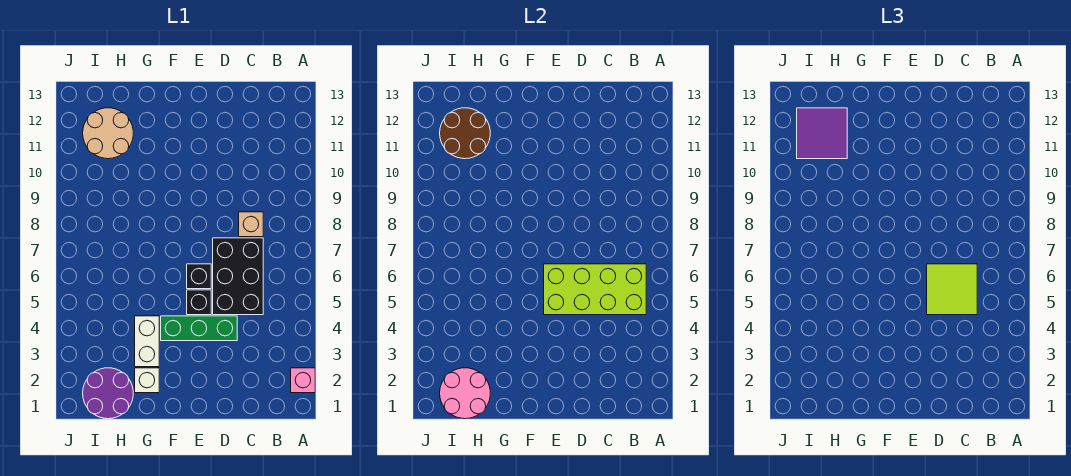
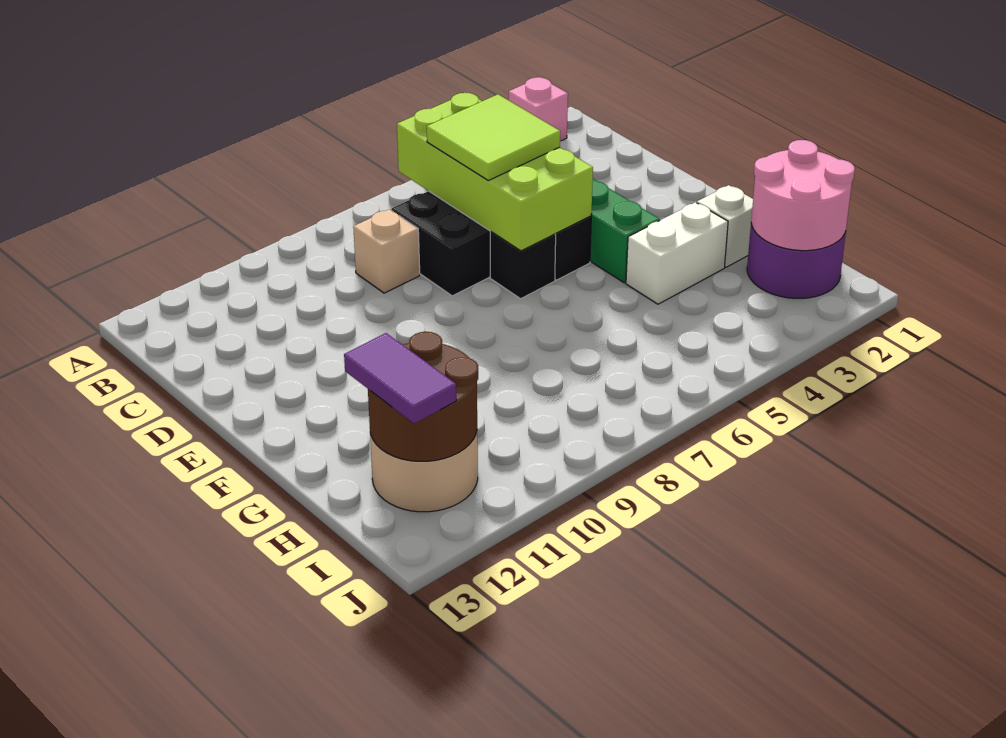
purple tile H11:I12 level 3 -> purple tile H12:I12 level 3

